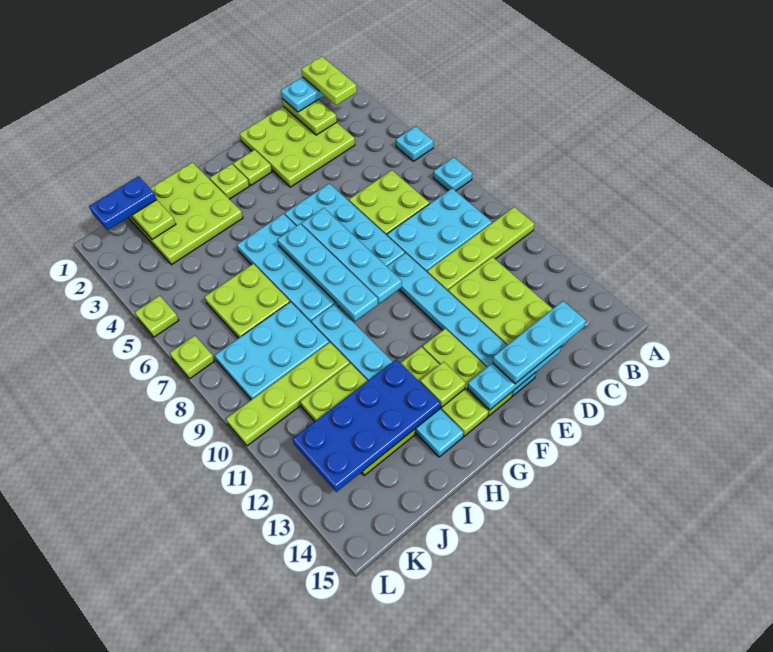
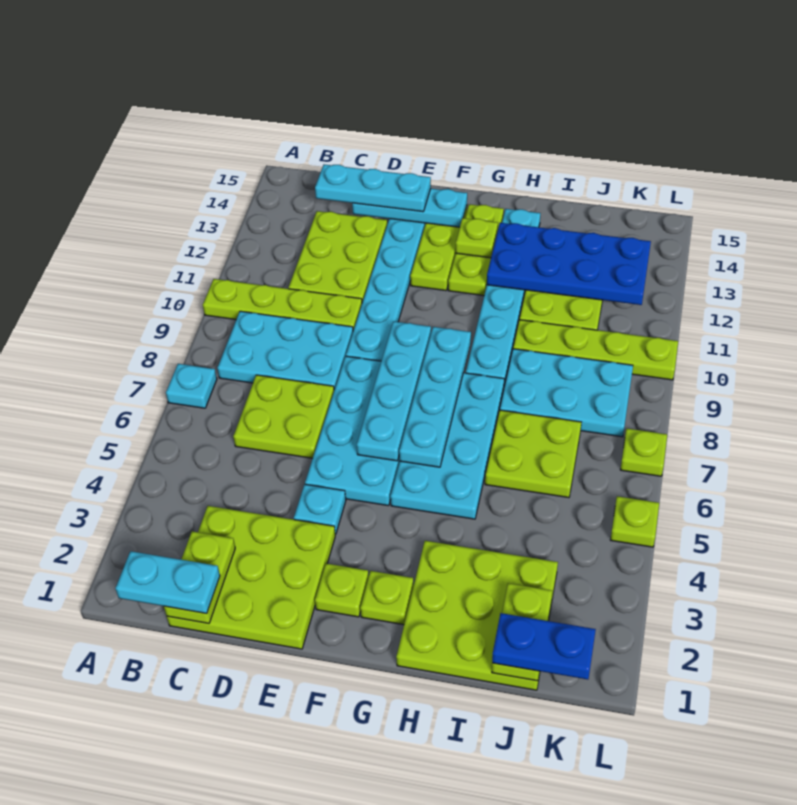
cyan plate A5 level 1 -> cyan plate E4 level 1
lime plate B1:B2 level 4 -> none

